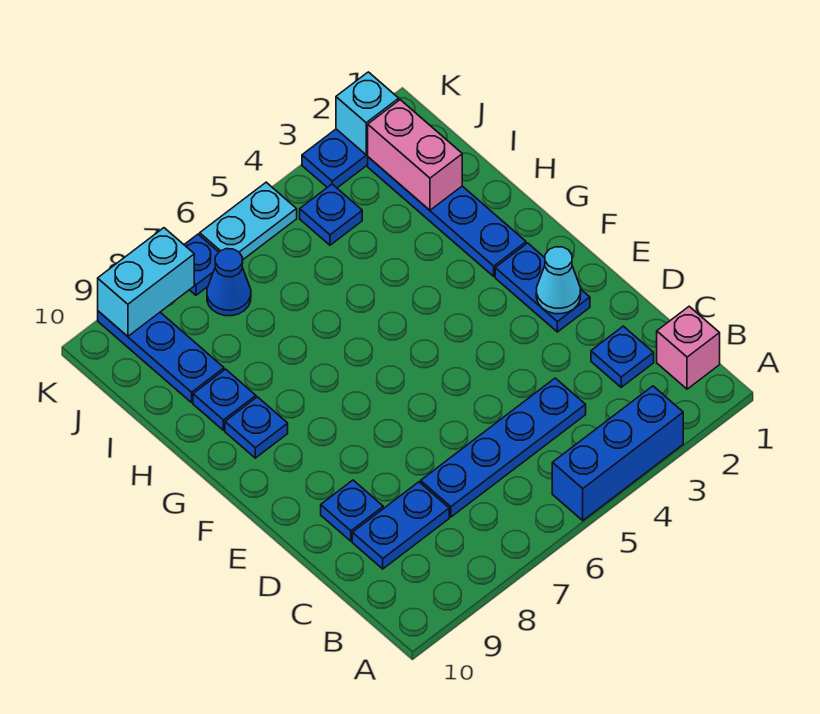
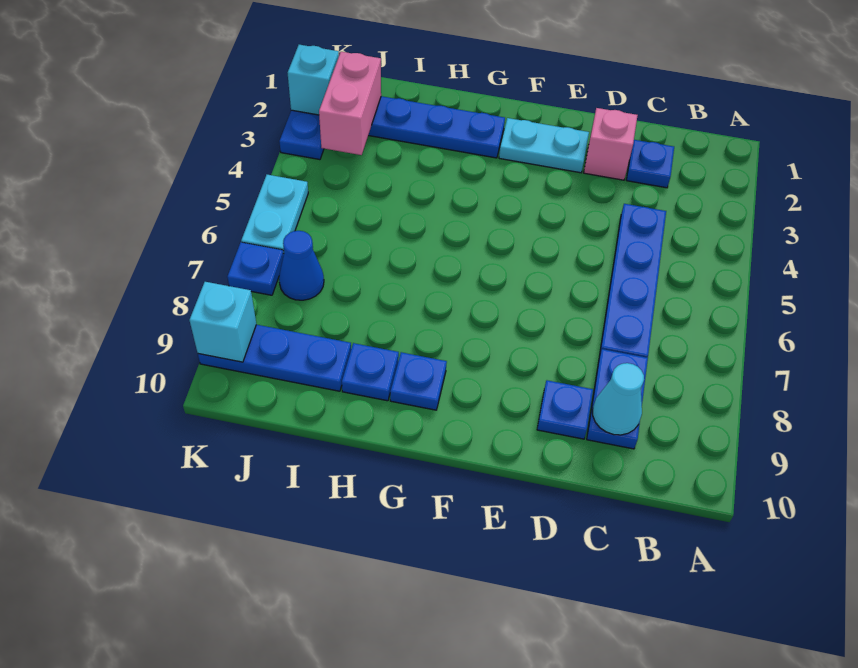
blue brick A3:A5 level 1 -> none
pink brick B1 level 1 -> pink brick D2 level 1
blue plate E2:F2 level 1 -> cyan plate E2:F2 level 1
cyan cone E2 level 2 -> cyan cone C9 level 2
pink brick I2:J2 level 2 -> pink brick J2:J3 level 2
blue plate J4 level 1 -> none
cyan brick K8:K9 level 2 -> cyan brick K9 level 2

